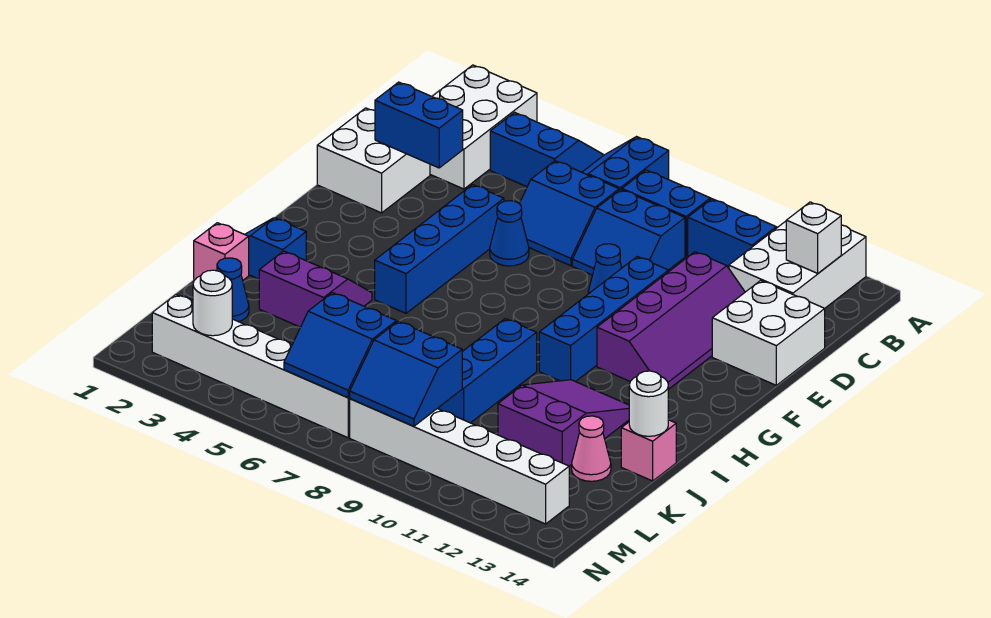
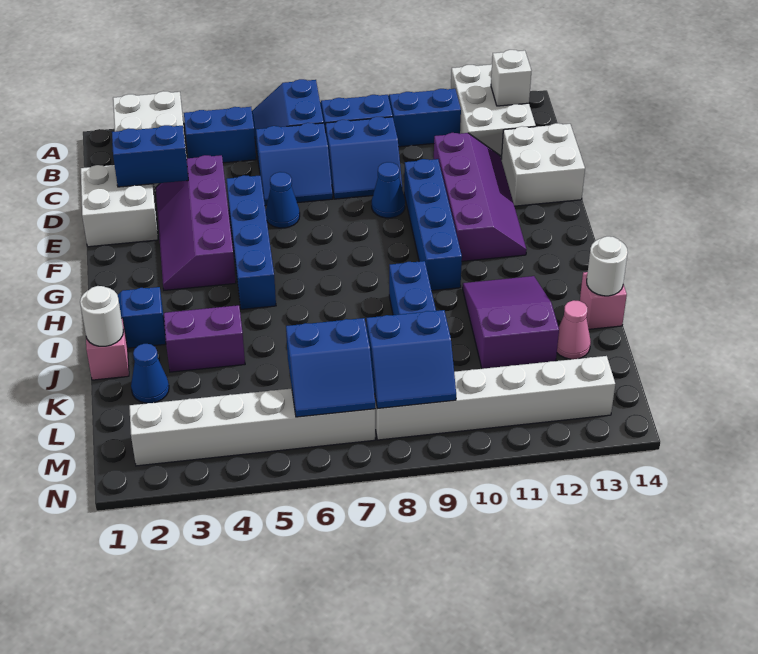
none -> purple slope D3:G4 level 1 top 4
white round brick M3 level 2 -> white round brick J1 level 2

